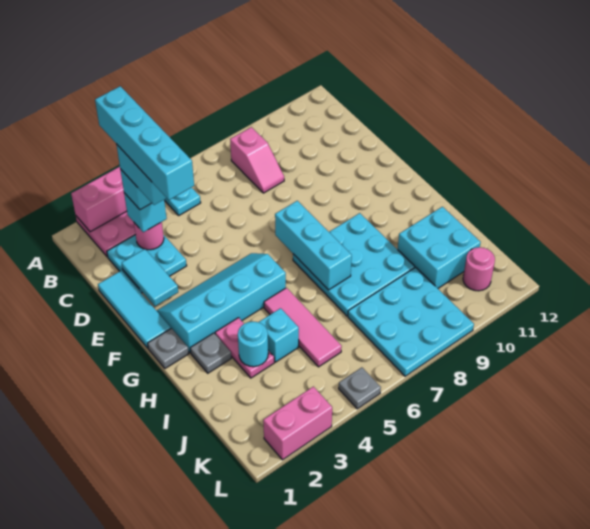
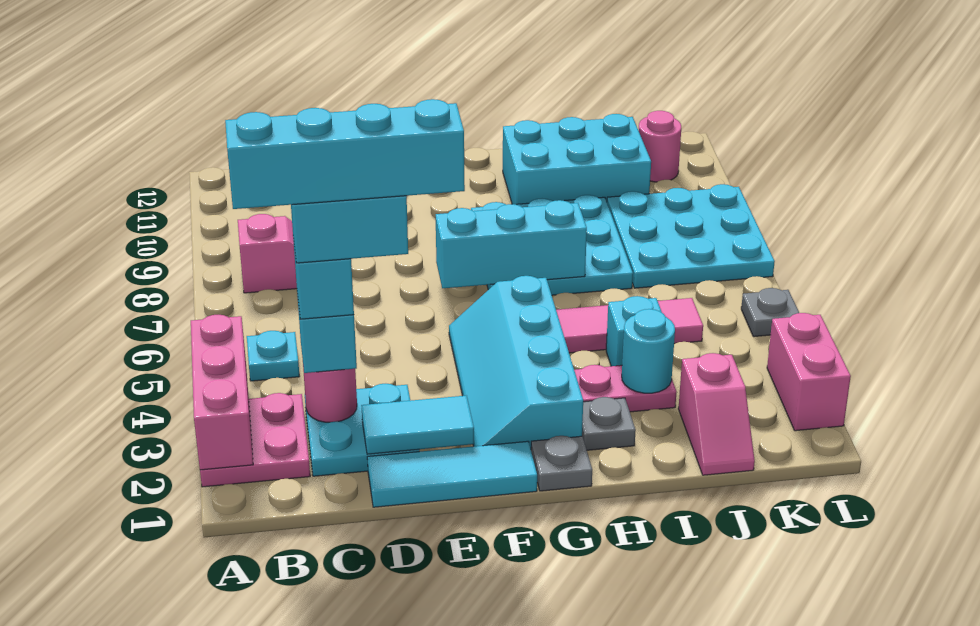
cyan brick I10:J11 level 1 -> cyan brick H10:J11 level 1
none -> pink slope J1:J2 level 1 top 2

